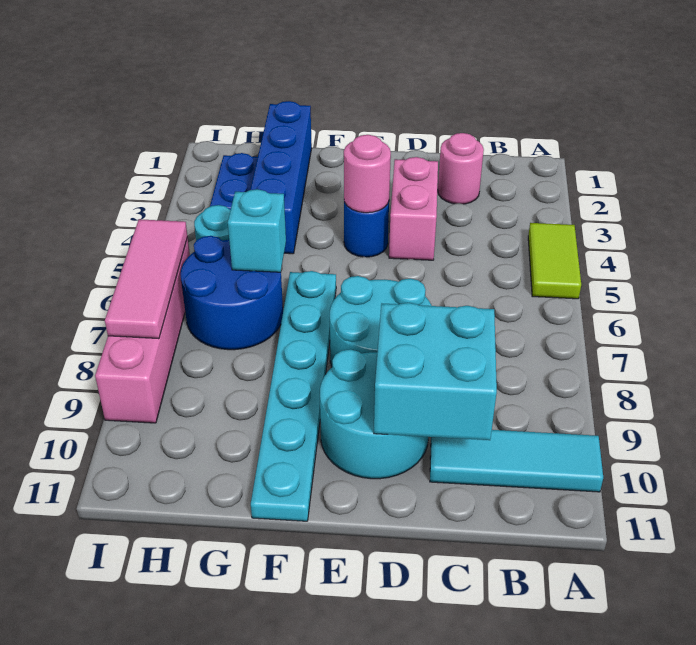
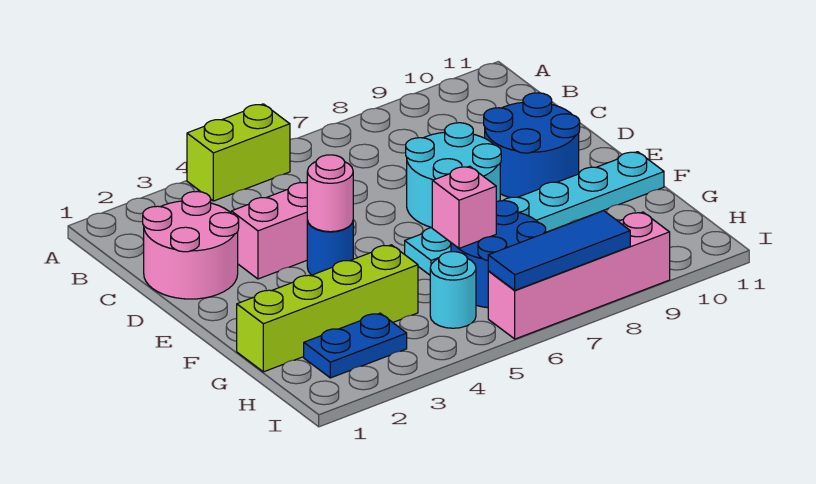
lime tile A4:A5 level 1 -> lime brick A4:A5 level 1
cyan tile A10:C10 level 1 -> none
pink round brick C2 level 1 -> pink round brick C1:D2 level 1
cyan brick C9:D10 level 2 -> none
cyan round brick D9:E10 level 1 -> blue round brick D9:E10 level 1
blue brick G1:G4 level 1 -> lime brick G1:G4 level 1
cyan brick G6 level 2 -> pink brick G6 level 2
pink tile I6:I8 level 2 -> blue tile I6:I8 level 2

